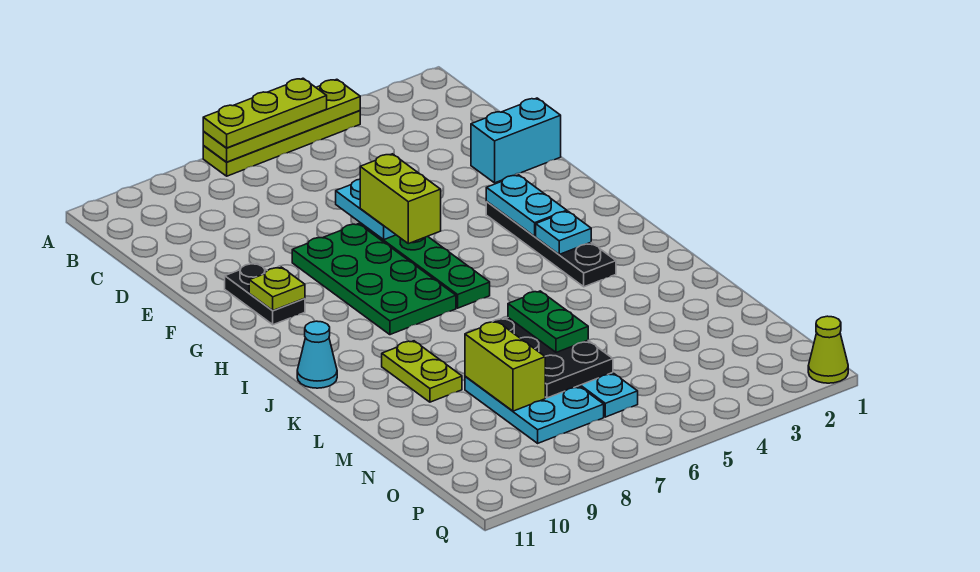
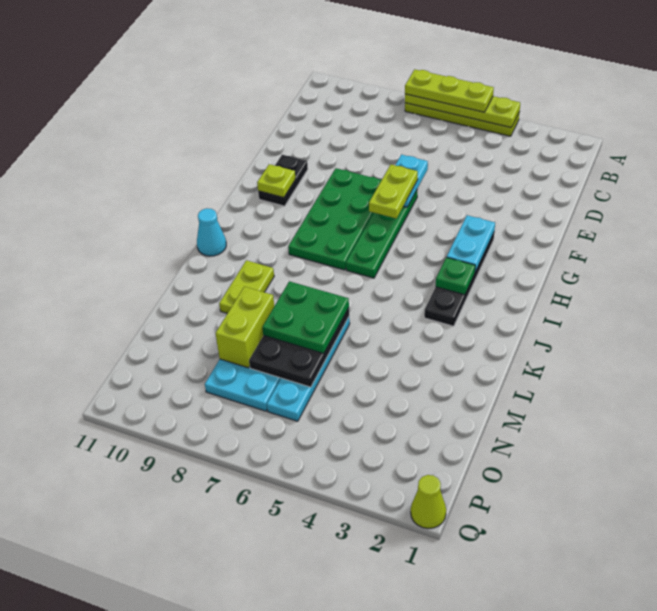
cyan brick E1:E2 level 1 -> none
lime brick F6:G6 level 3 -> lime plate F6:G6 level 3
cyan plate I3 level 2 -> green plate I3 level 2
green plate L6:M6 level 3 -> green plate L6:M7 level 3

